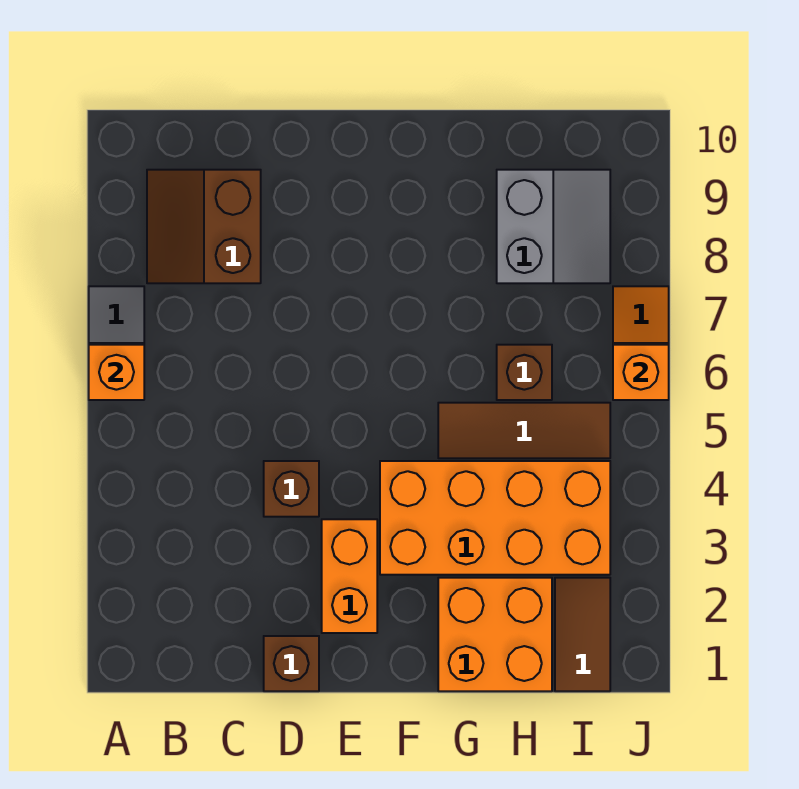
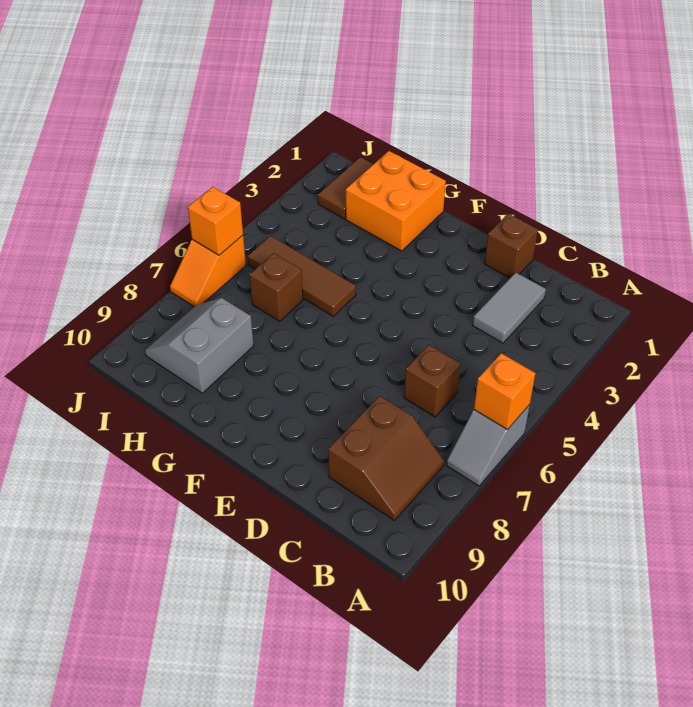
none -> grey tile C2:C3 level 1
brown brick D4 level 1 -> brown brick C6 level 1
orange brick E2:E3 level 1 -> none
orange brick F3:I4 level 1 -> none

